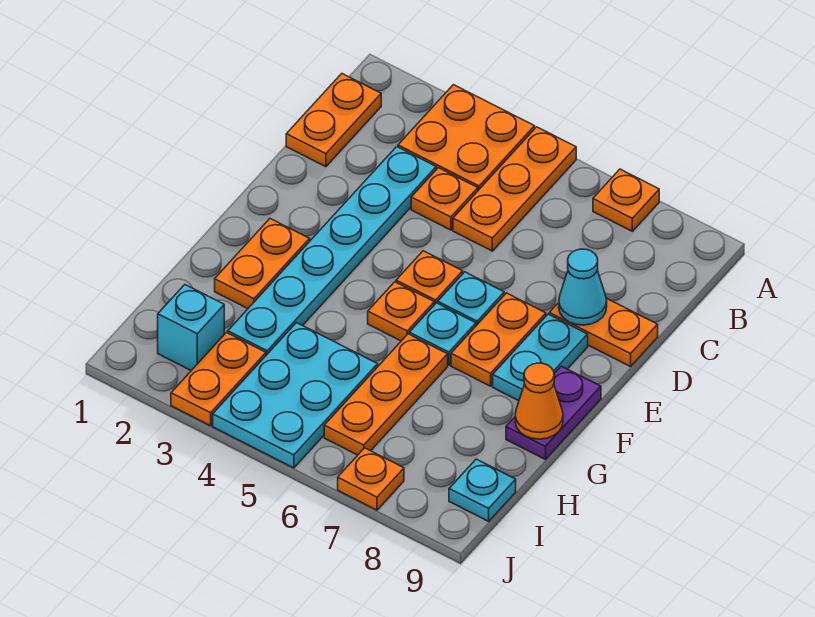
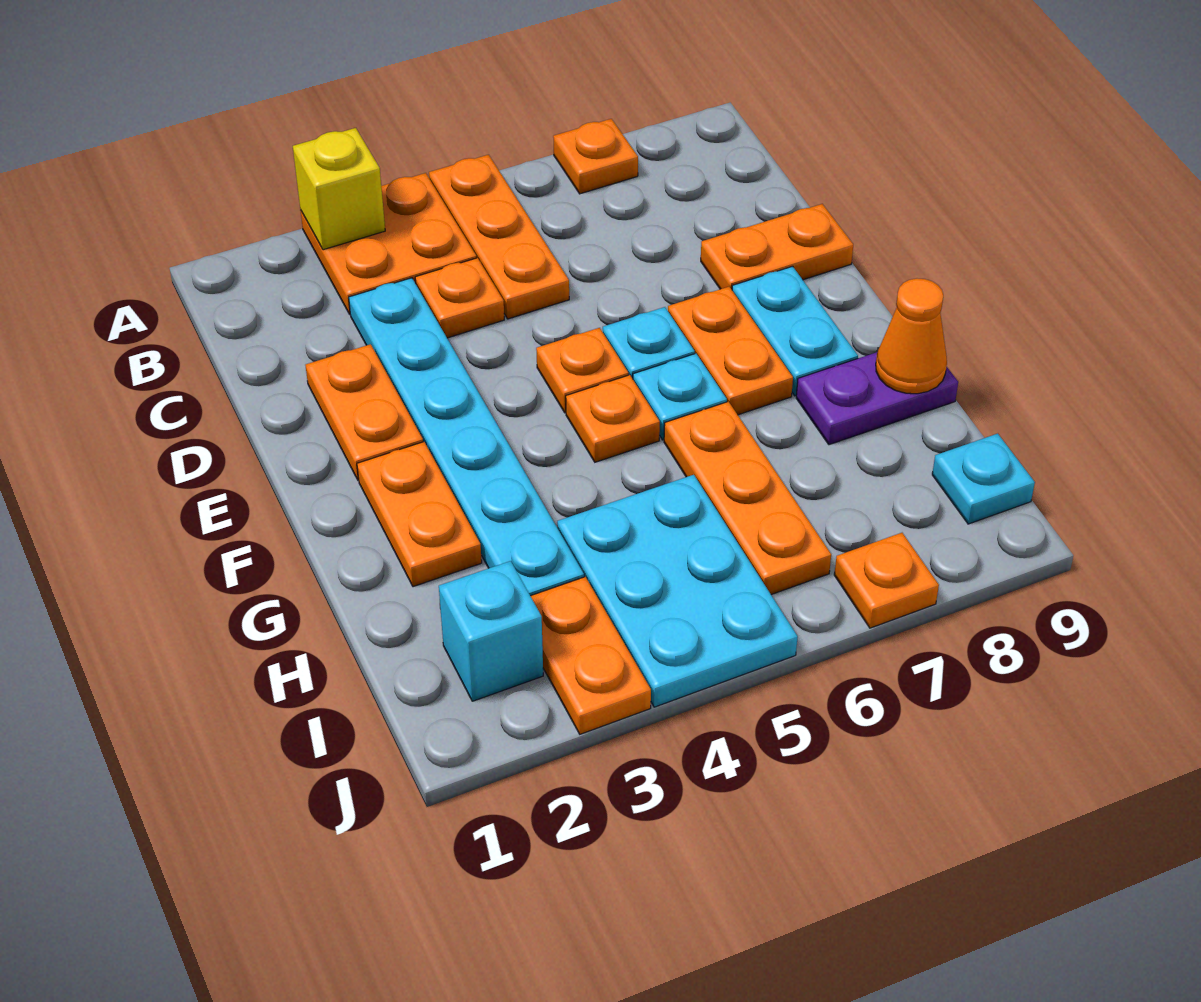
none -> yellow brick A3 level 2
orange plate B1:C1 level 1 -> orange plate D2:E2 level 1
cyan cone D8 level 2 -> none
purple plate F9:G9 level 1 -> purple plate G8:G9 level 1

